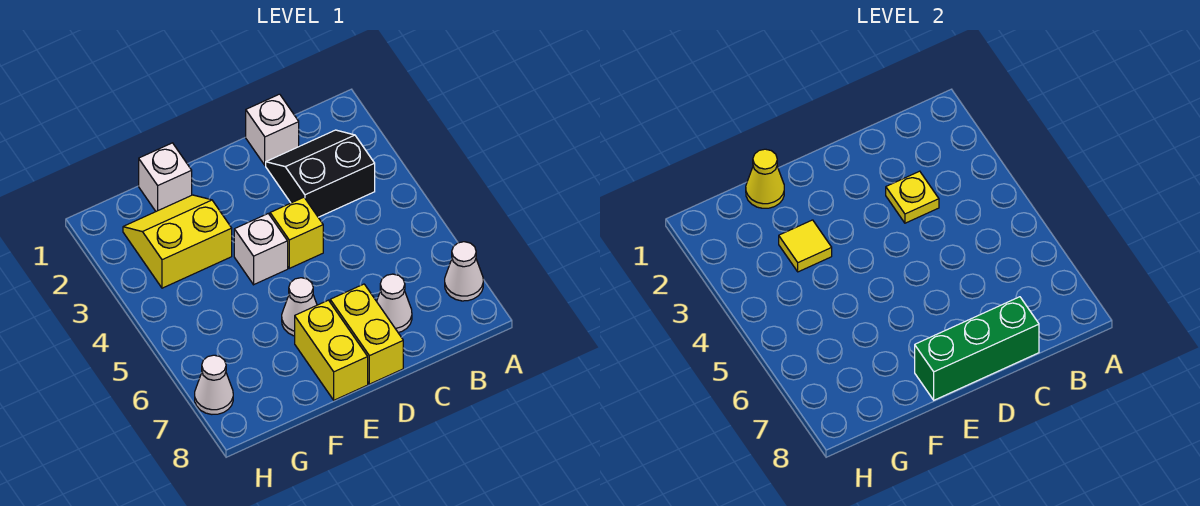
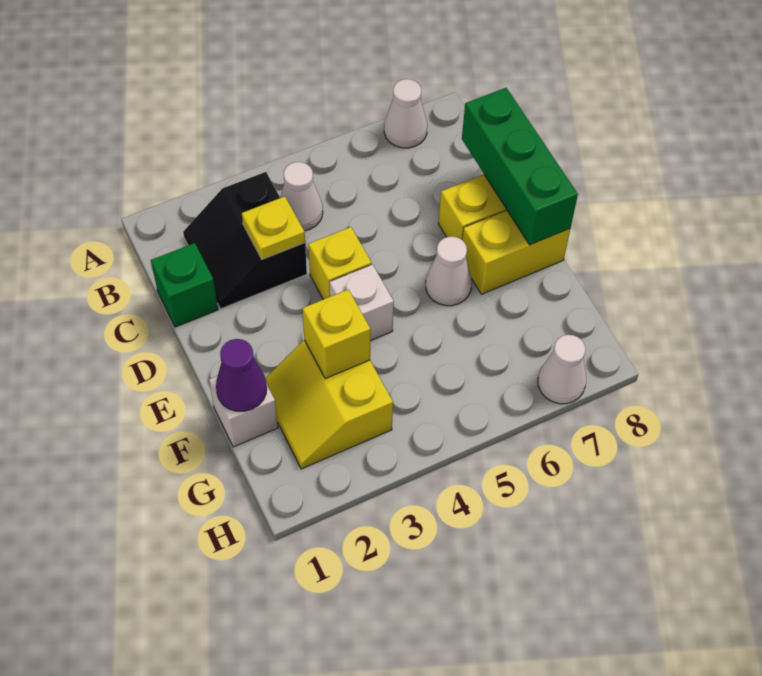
white brick C1 level 1 -> green brick C1 level 1
white cone C7 level 1 -> white cone B4 level 1
yellow cone F1 level 2 -> purple cone F1 level 2
yellow tile F3 level 2 -> yellow brick F3 level 2

